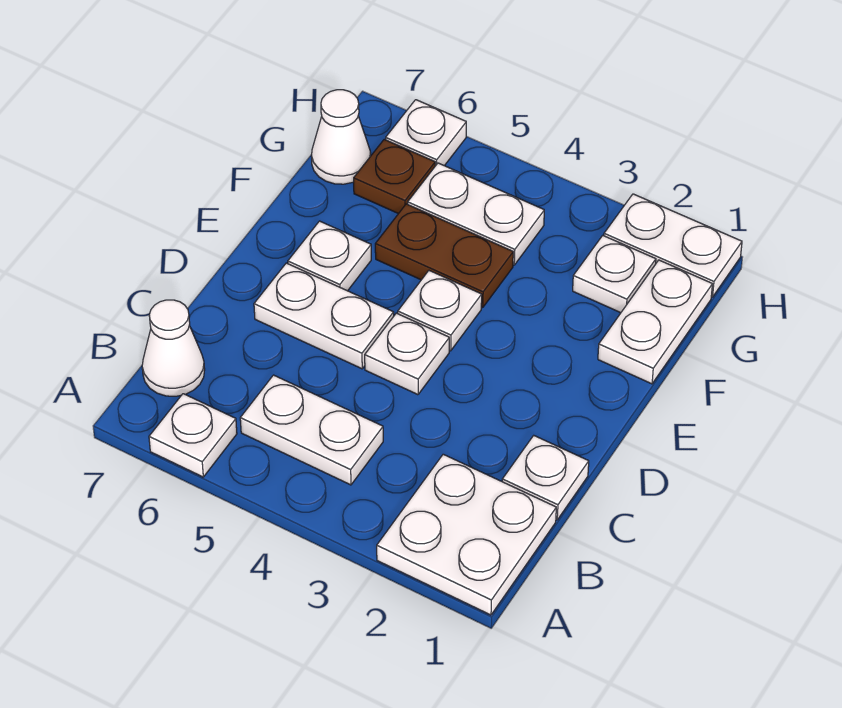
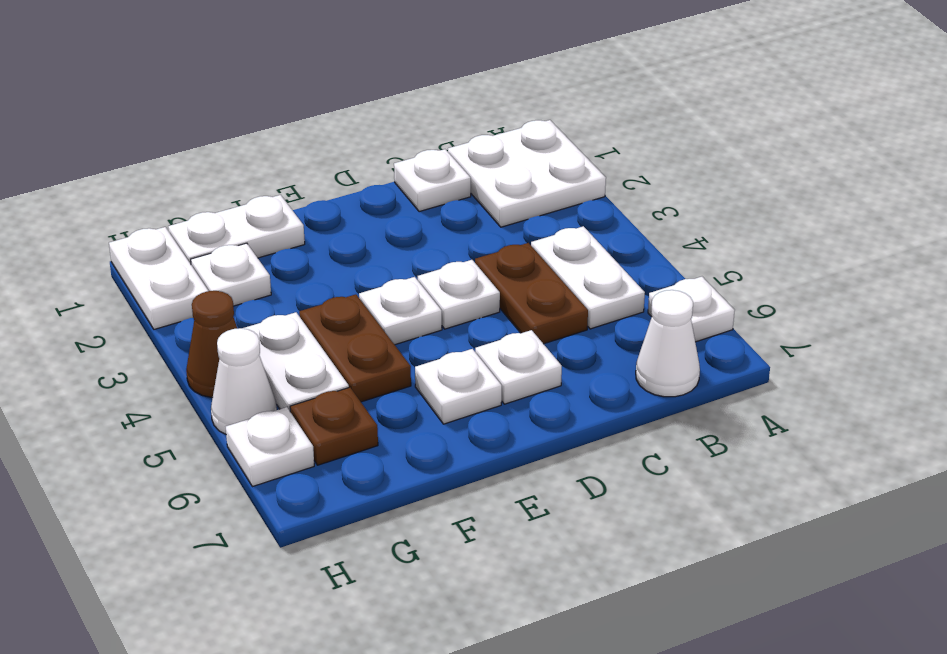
none -> brown plate C4:C5 level 1
white plate D5:D6 level 1 -> white plate D6 level 1
white cone G7 level 1 -> white cone H5 level 1
none -> brown cone H4 level 1

